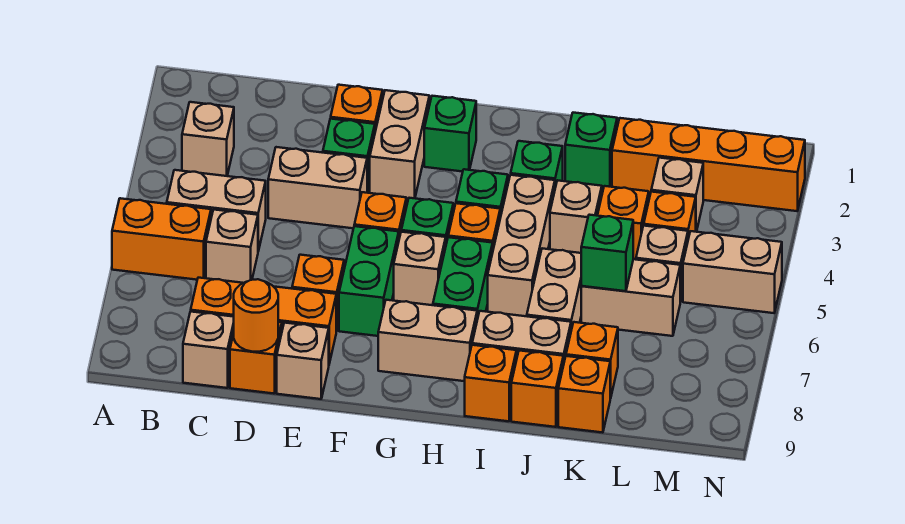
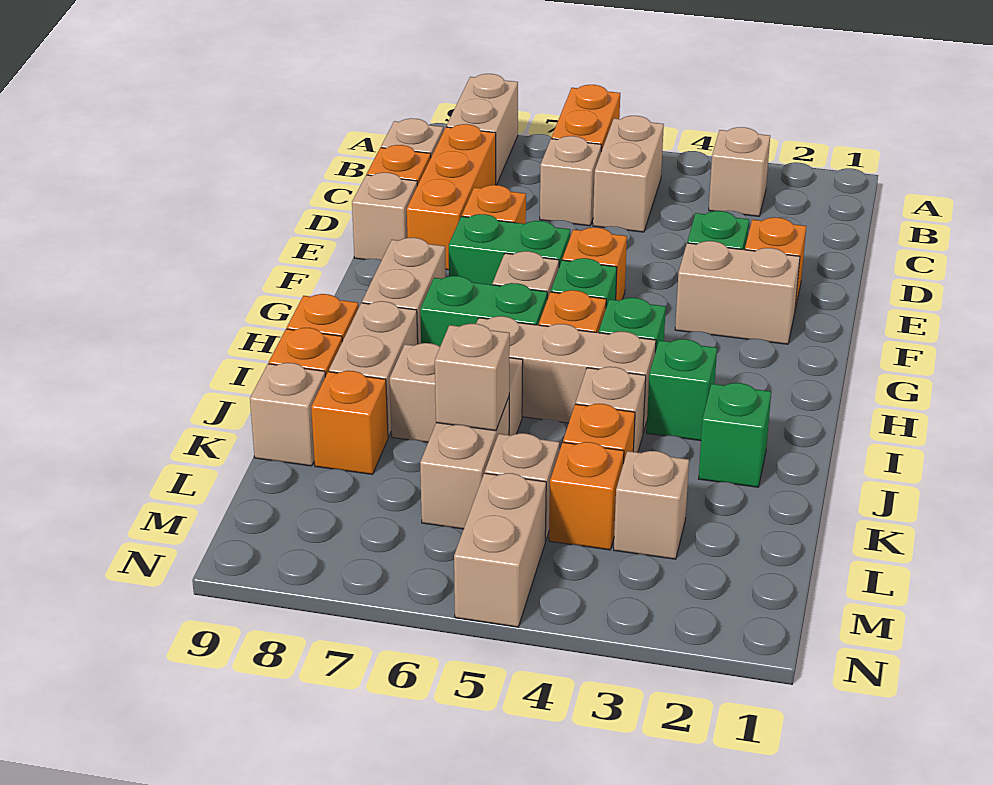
tan brick D4:E4 level 1 -> tan brick A8:B8 level 1
orange round brick D9 level 2 -> none
green brick G2 level 1 -> none
orange brick K2:N2 level 1 -> none
green brick K6 level 2 -> tan brick K6 level 2
orange brick K9 level 1 -> tan brick K9 level 1

